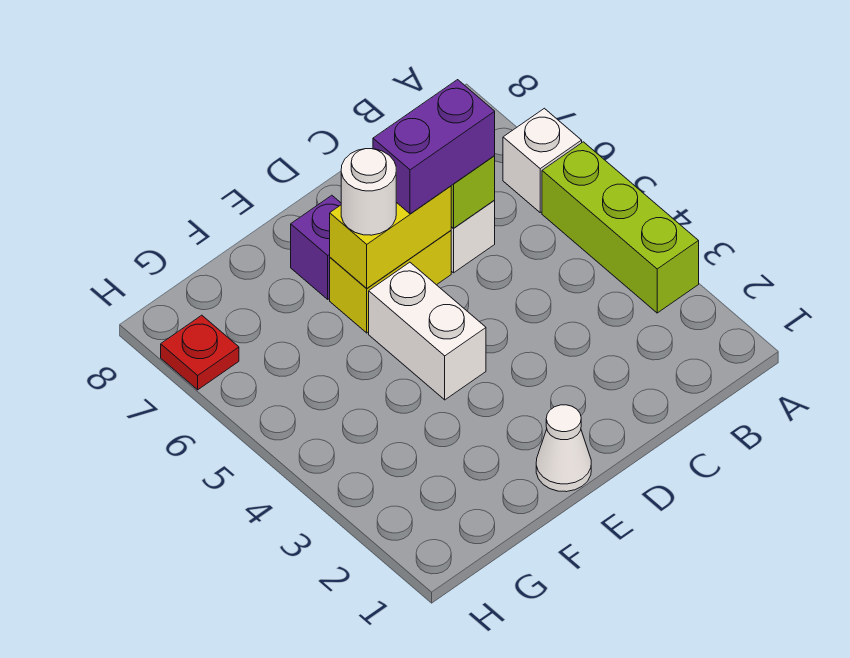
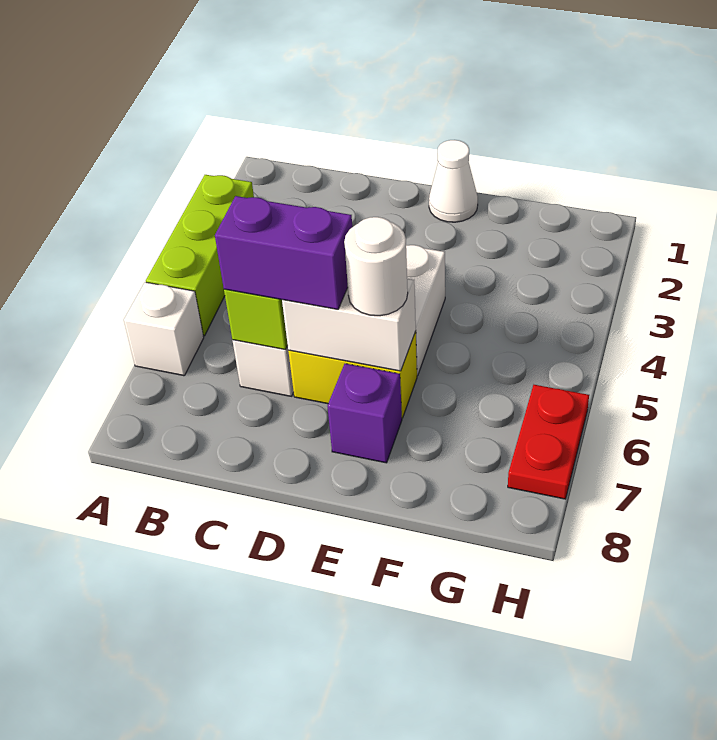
yellow brick D6:E6 level 2 -> white brick D6:E6 level 2
red plate H7 level 1 -> red plate H6:H7 level 1

